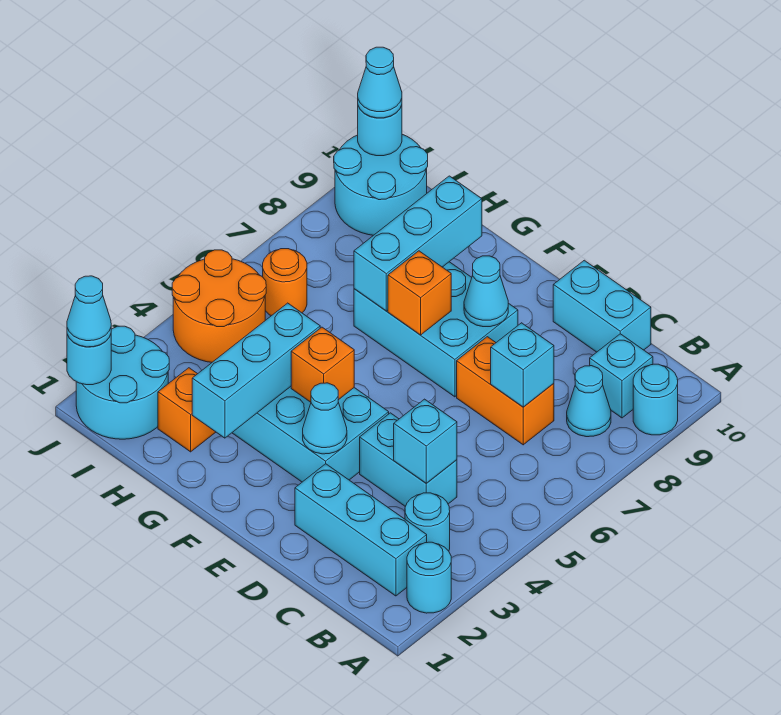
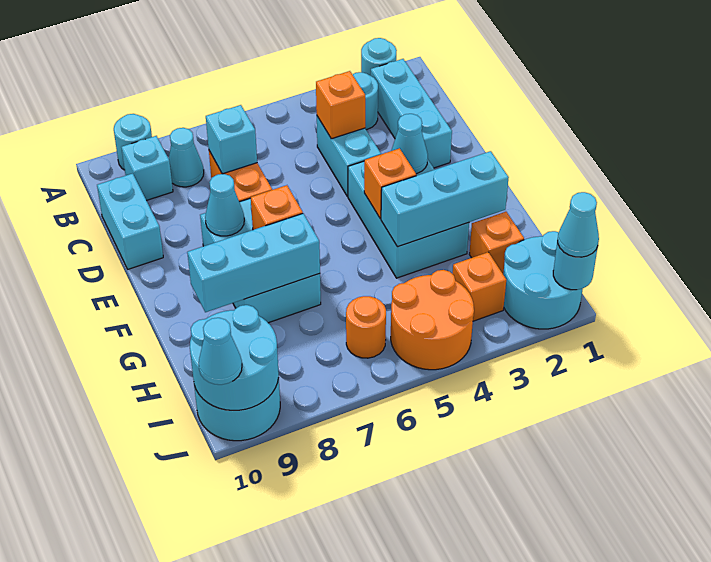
cyan brick C4 level 2 -> orange brick C4 level 2
none -> orange brick I3 level 1
cyan round brick J10 level 2 -> cyan round brick I9:J10 level 2

